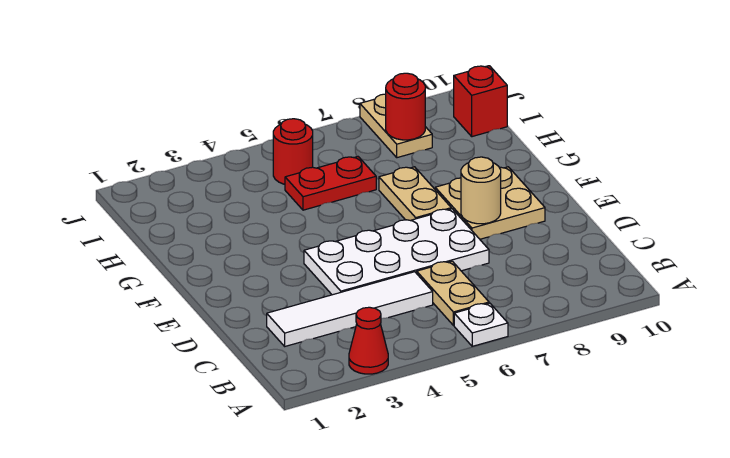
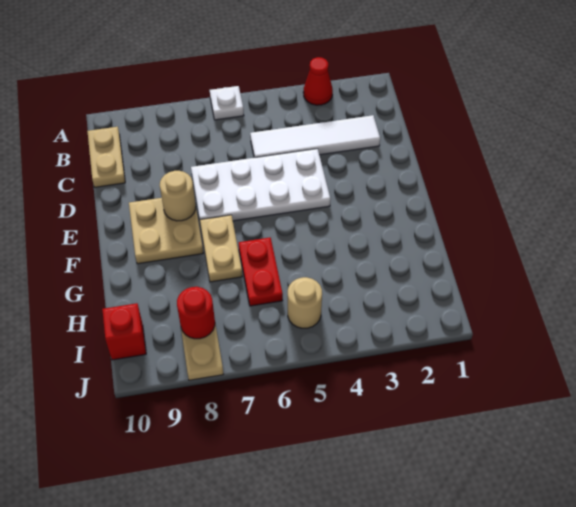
tan plate B6:C6 level 1 -> tan plate B10:C10 level 1
red plate H5:H6 level 1 -> red plate G6:H6 level 1
red round brick I5 level 1 -> tan round brick I5 level 1

